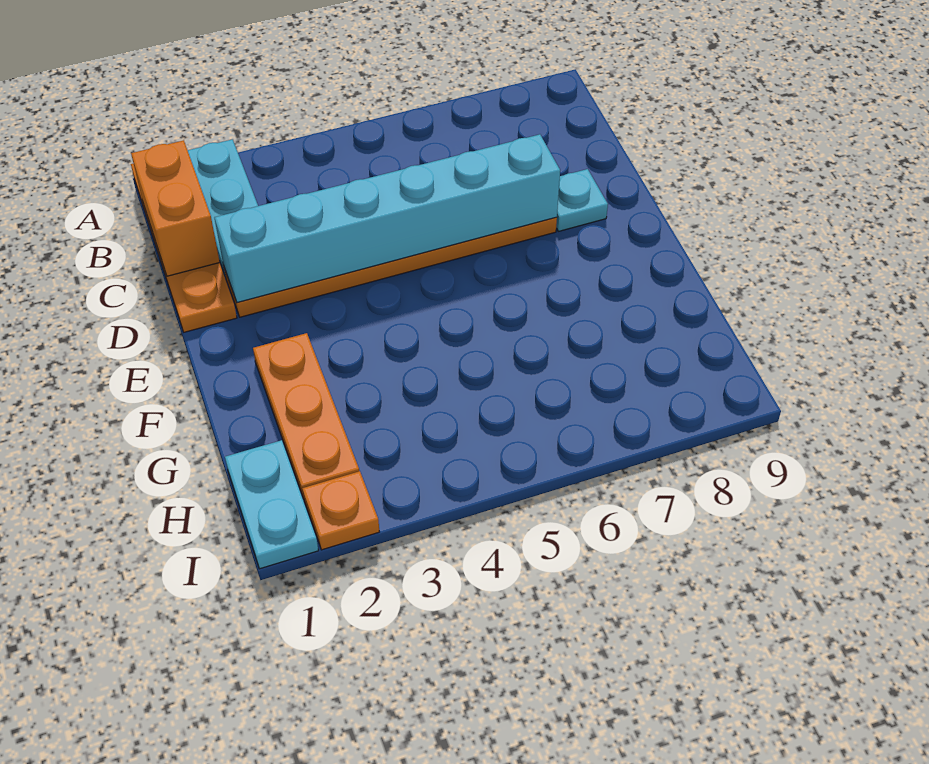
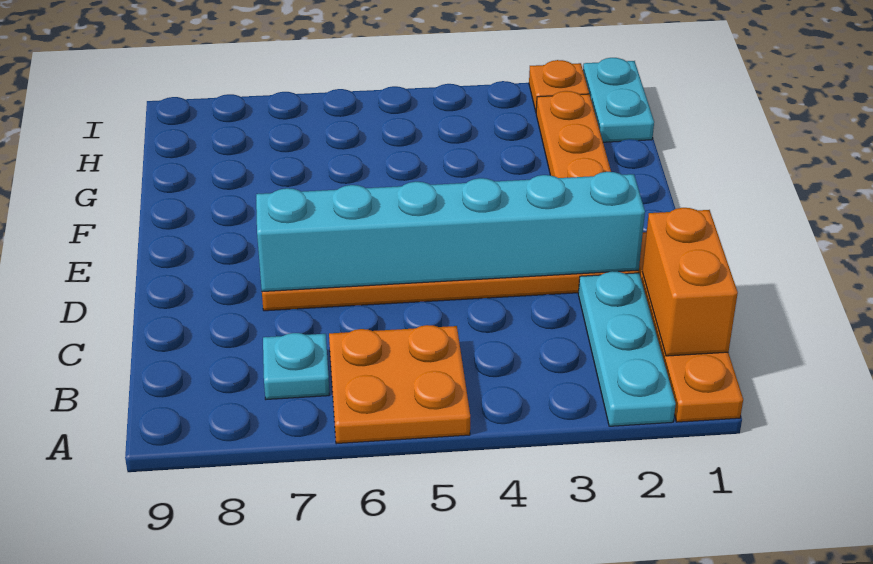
none -> orange plate A5:B6 level 1
cyan plate D8 level 1 -> cyan plate B7 level 1

